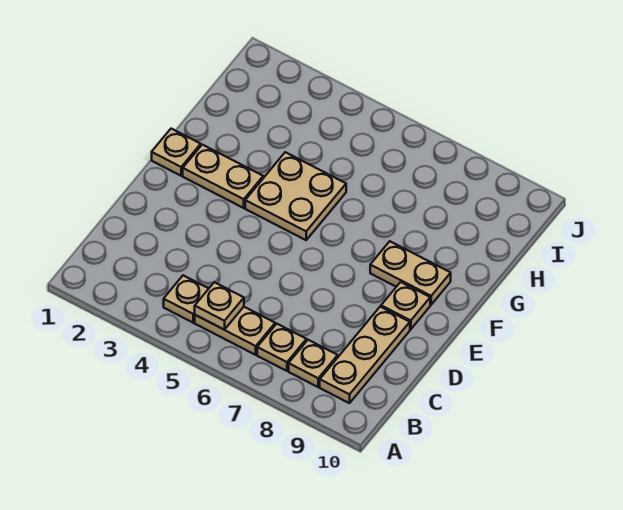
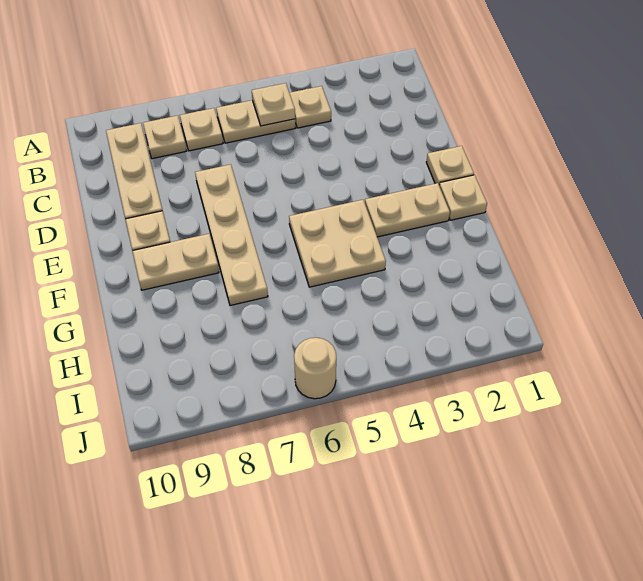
none -> tan plate D7:G7 level 1
none -> tan plate E1 level 1
none -> tan round brick J6 level 1

